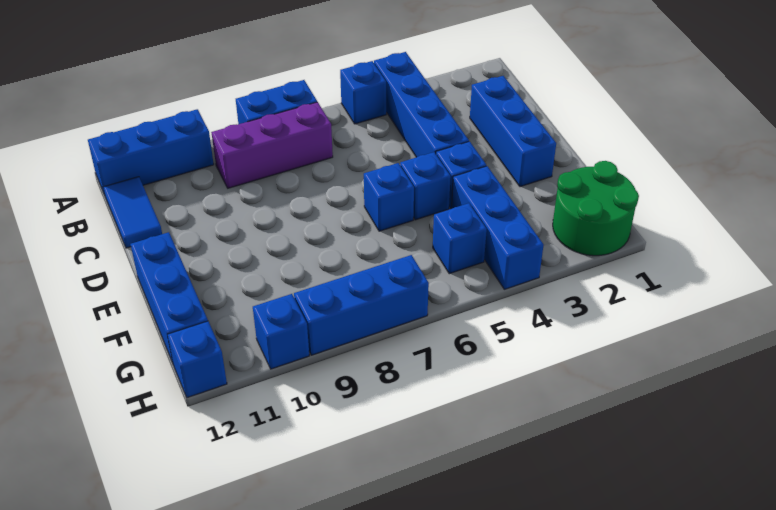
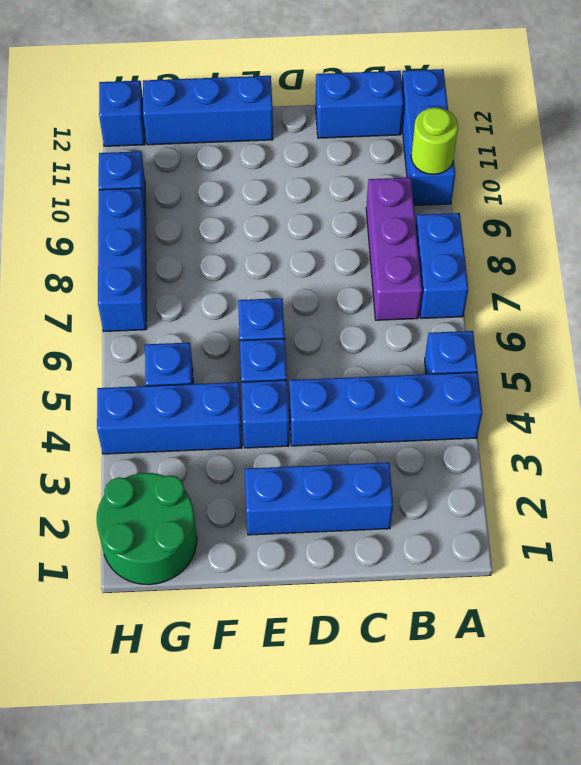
none -> lime round brick A10 level 2
blue tile B12:C12 level 1 -> blue brick B12:C12 level 1

